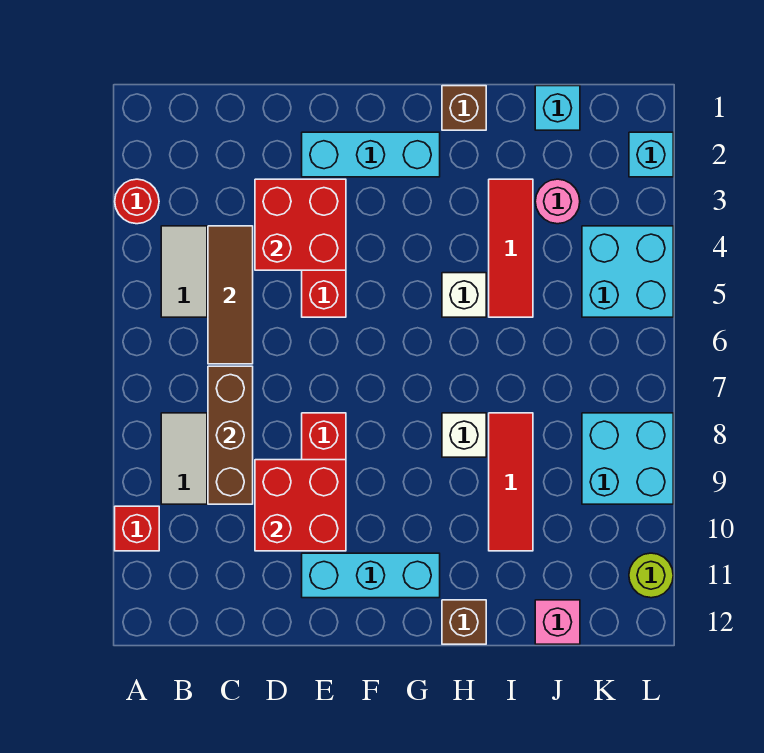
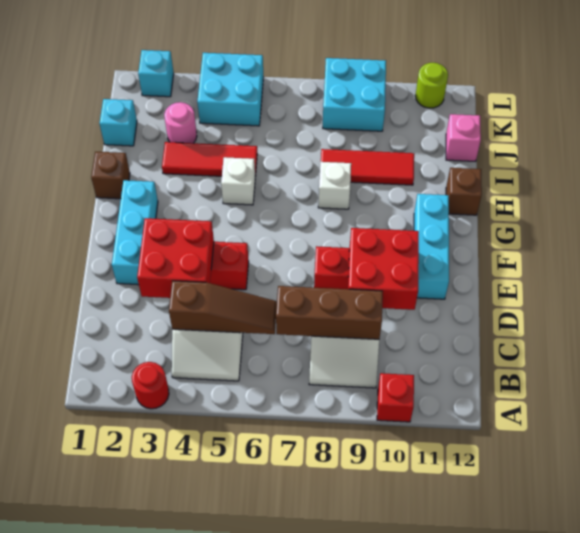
brown tile C4:C6 level 2 -> brown slope C4:C6 level 2 top 4

